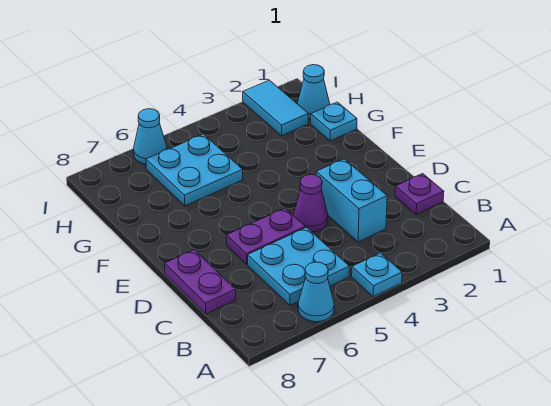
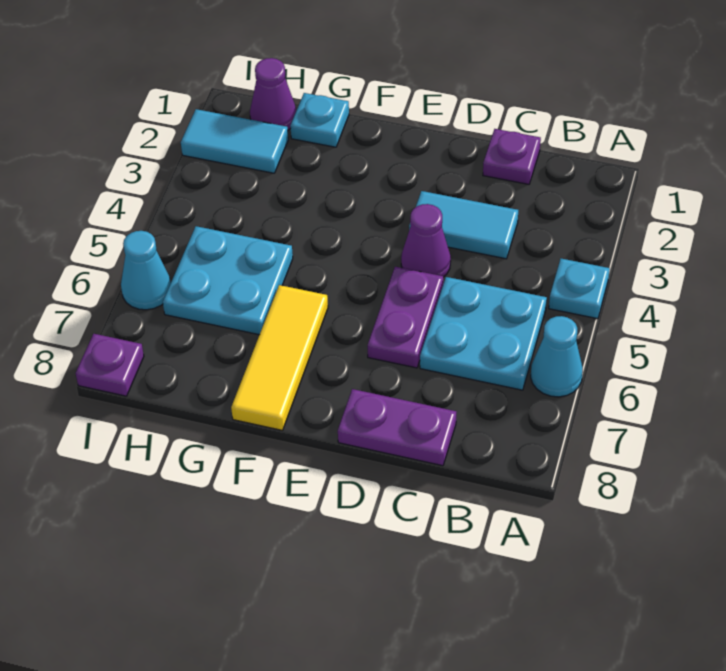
cyan brick C3:D3 level 1 -> cyan tile C3:D3 level 1
none -> yellow tile F6:F8 level 1
cyan cone H1 level 1 -> purple cone H1 level 1
none -> purple plate I8 level 1

